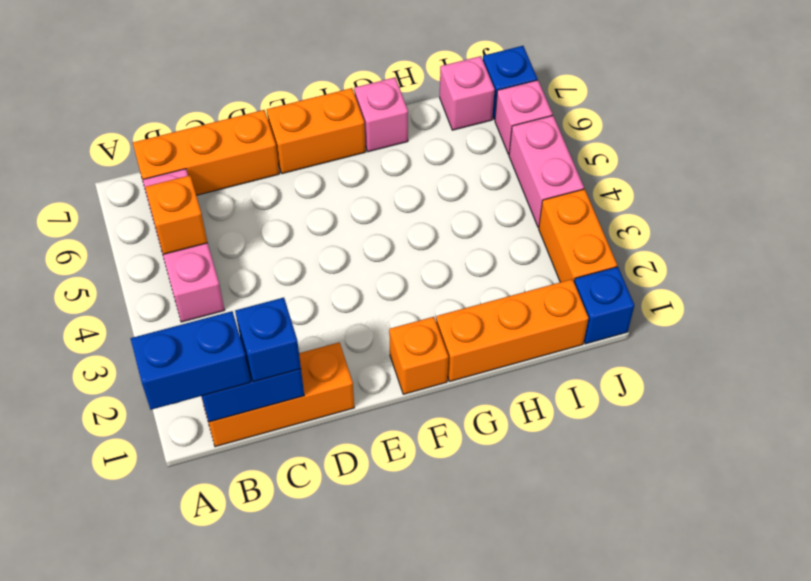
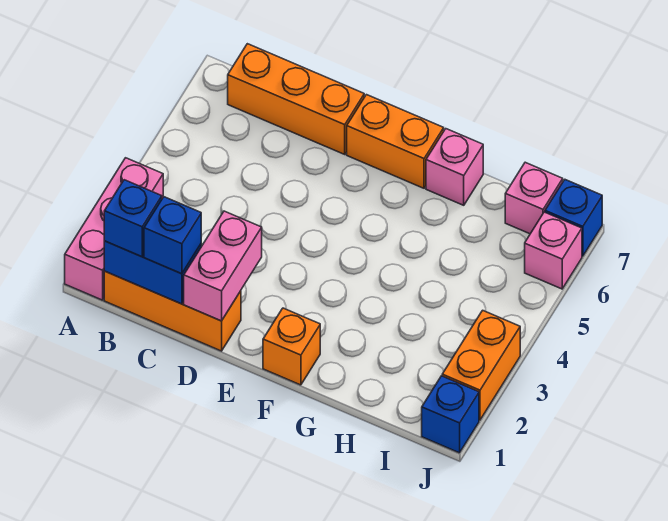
blue brick A1:B1 level 3 -> blue brick B1 level 3
pink brick B4:B6 level 1 -> pink brick A1:A3 level 1
orange brick B5 level 2 -> none
orange brick G1:I1 level 1 -> none
pink brick J4:J5 level 1 -> pink brick D1:D2 level 2

